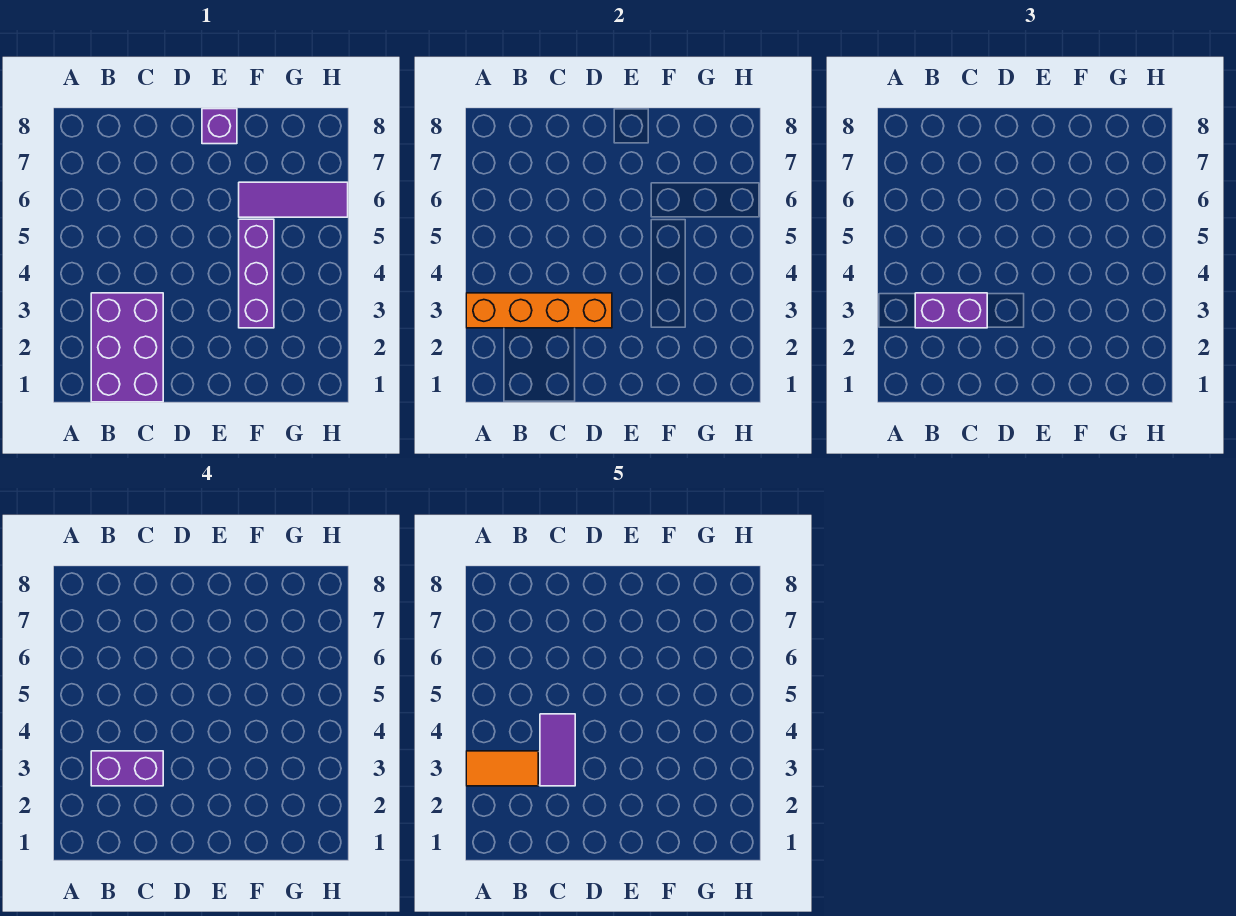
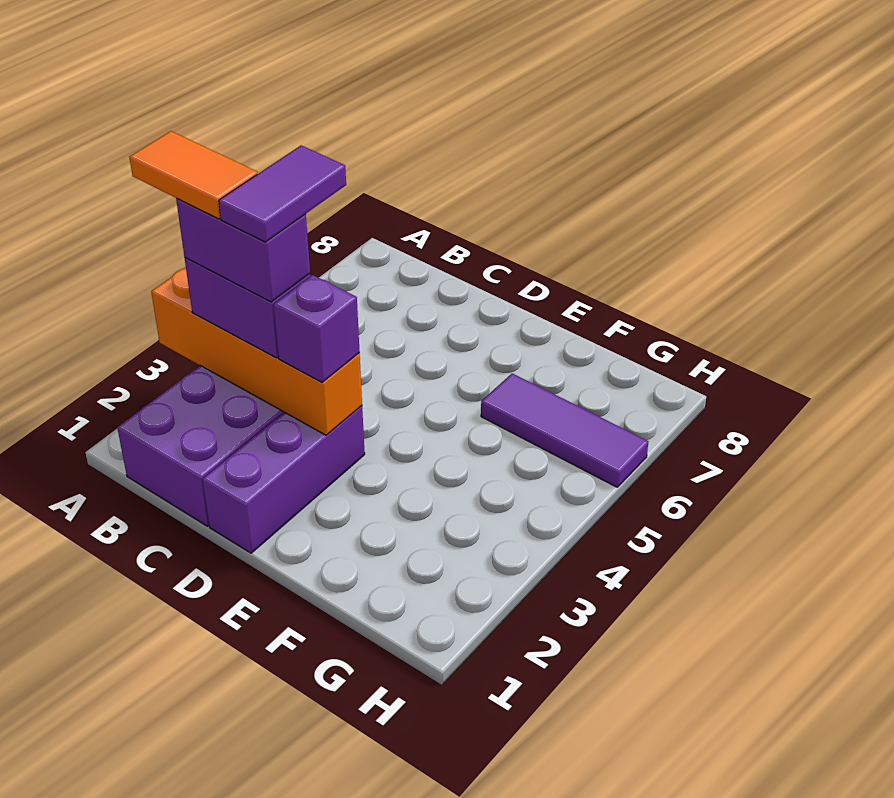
purple brick E8 level 1 -> purple brick D3 level 3
purple brick F3:F5 level 1 -> purple brick D1:D3 level 1

